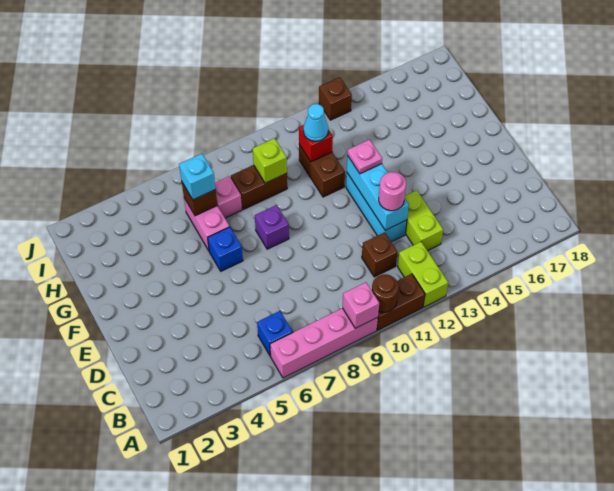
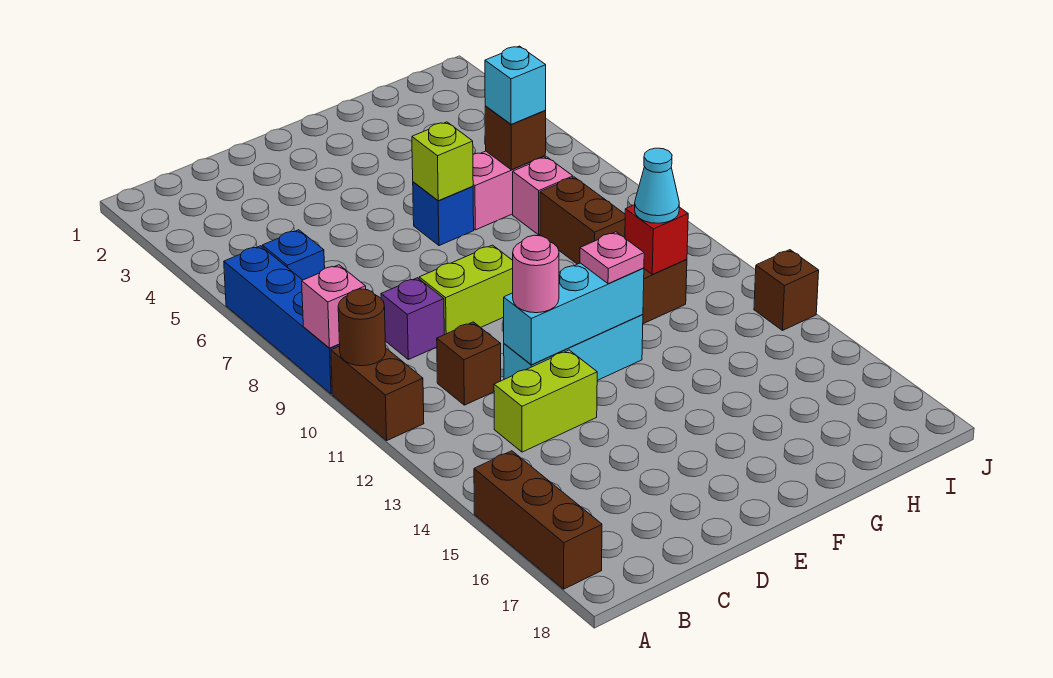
pink brick A6:A9 level 1 -> blue brick A6:A9 level 1
lime brick A12:B12 level 1 -> lime brick D9:E9 level 1
none -> brown brick A15:A17 level 1
purple brick F8 level 1 -> purple brick C9 level 1
lime brick H9 level 2 -> lime brick F6 level 2

